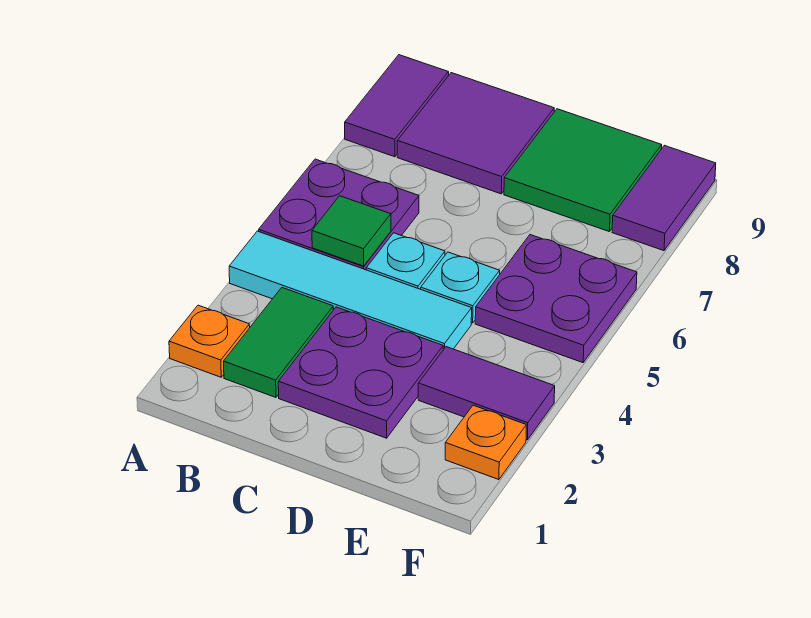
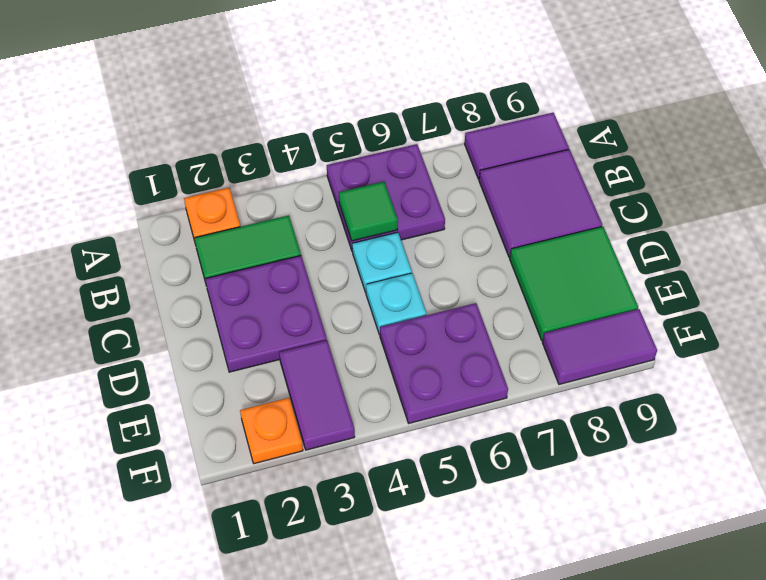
cyan tile A4:D4 level 1 -> none

